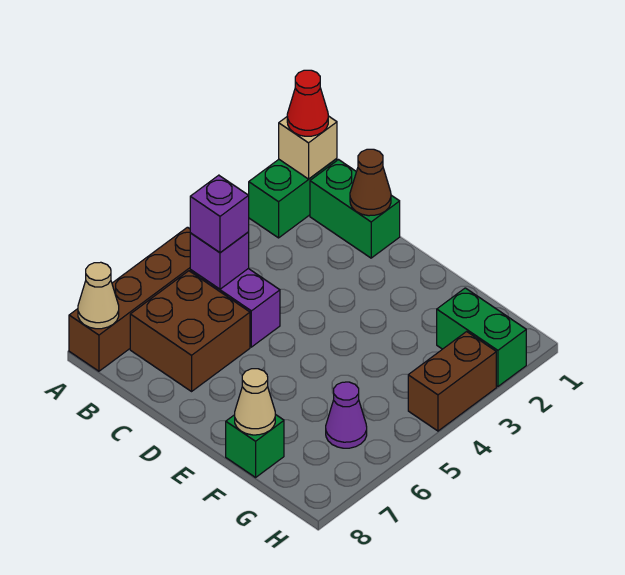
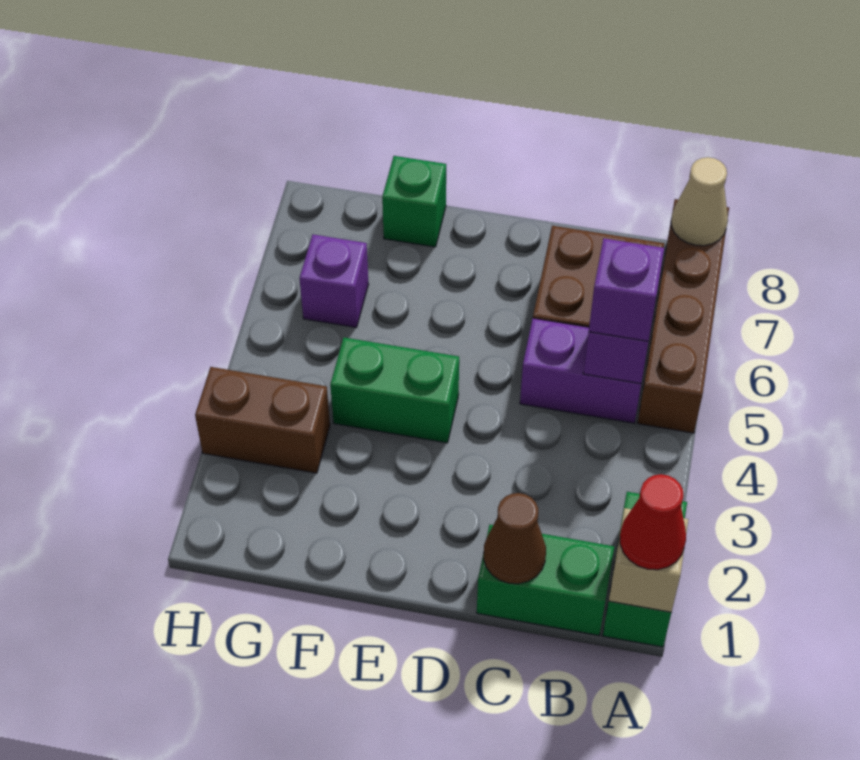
tan cone F8 level 2 -> none
green brick G2:H2 level 1 -> green brick E4:F4 level 1
purple cone G6 level 1 -> purple brick G6 level 1
brown brick H3:H4 level 1 -> brown brick G3:H3 level 1

